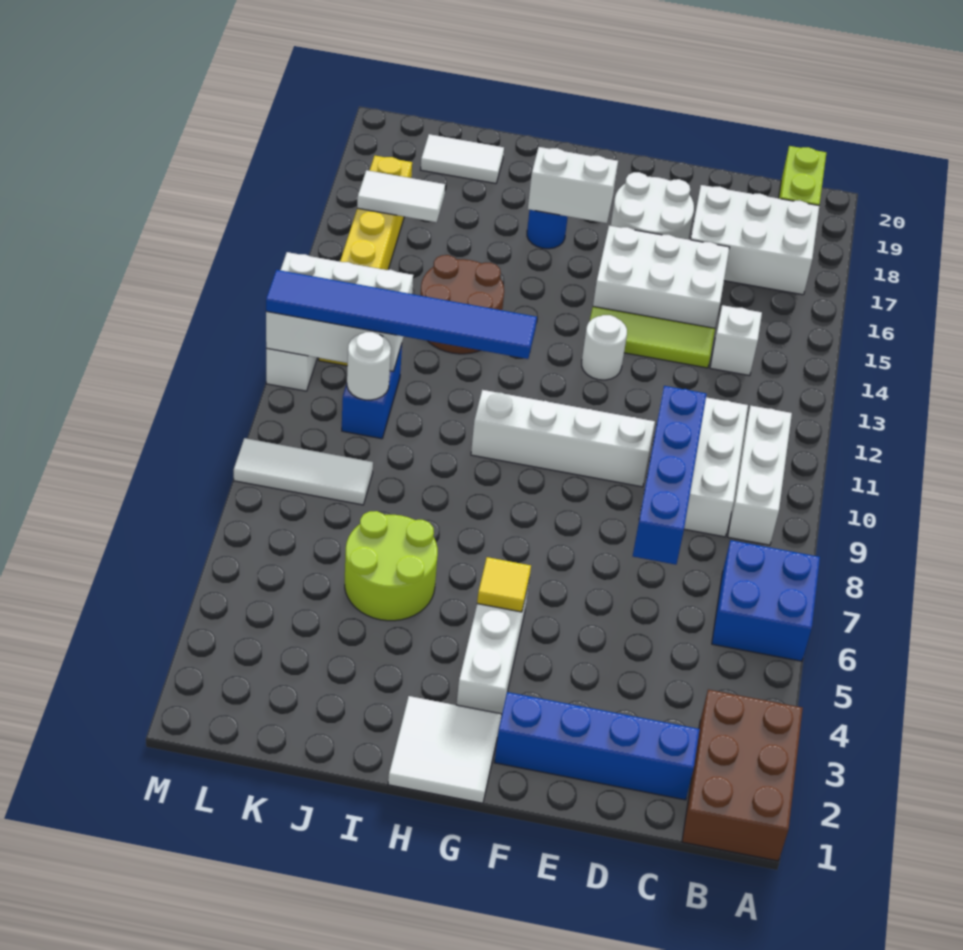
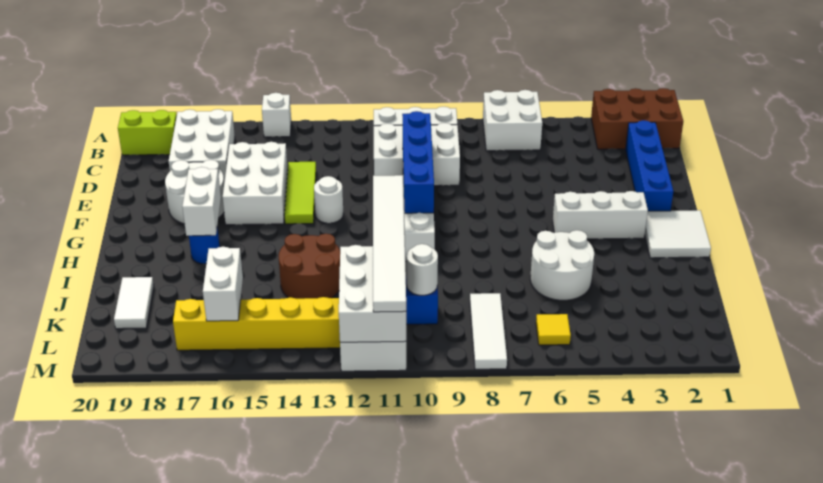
blue brick A6:B7 level 1 -> white brick A6:B7 level 1
white brick C14 level 1 -> white brick A15 level 1
blue brick D7:D10 level 2 -> blue brick D10:G10 level 2
yellow tile G5 level 2 -> yellow tile L6 level 1
blue tile H11:M11 level 3 -> white tile H11:M11 level 3
lime round brick I5:J6 level 1 -> white round brick I5:J6 level 1
white tile K16:L16 level 2 -> white brick K16:L16 level 2

